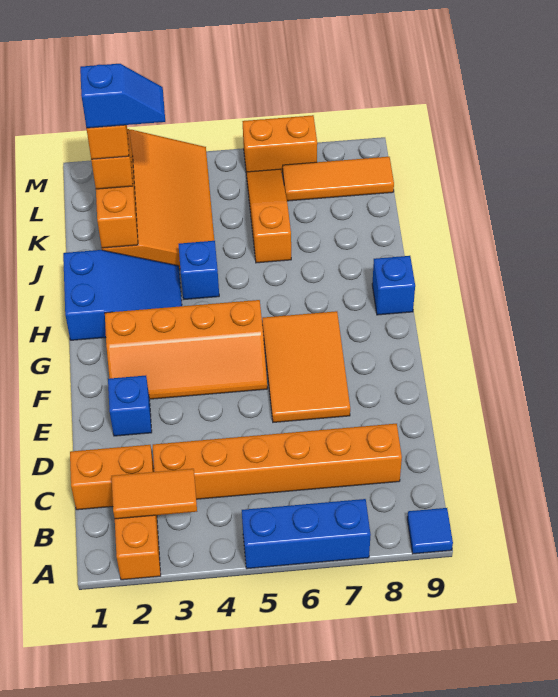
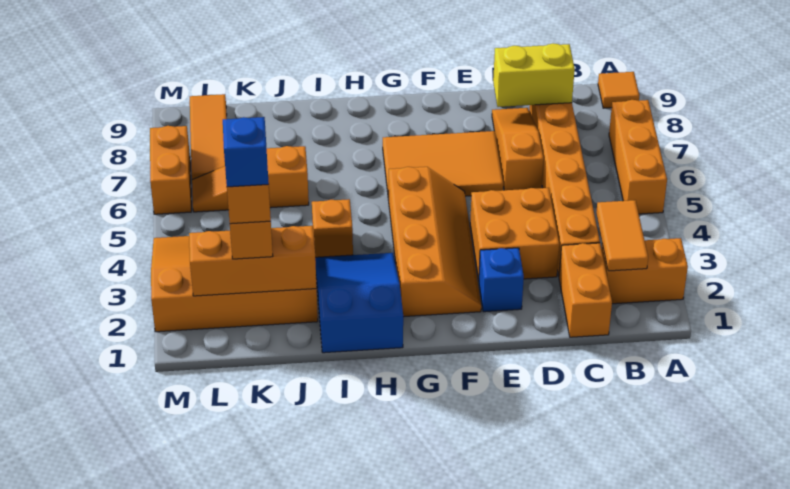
blue brick A5:A7 level 1 -> orange brick A5:A7 level 1
blue tile A9 level 1 -> orange tile A9 level 1
none -> yellow brick C8:D8 level 2
none -> orange brick D3:E4 level 1
none -> orange slope D6:D8 level 1 top 6
blue brick H9 level 1 -> none
blue brick I4 level 1 -> orange brick I4 level 1

